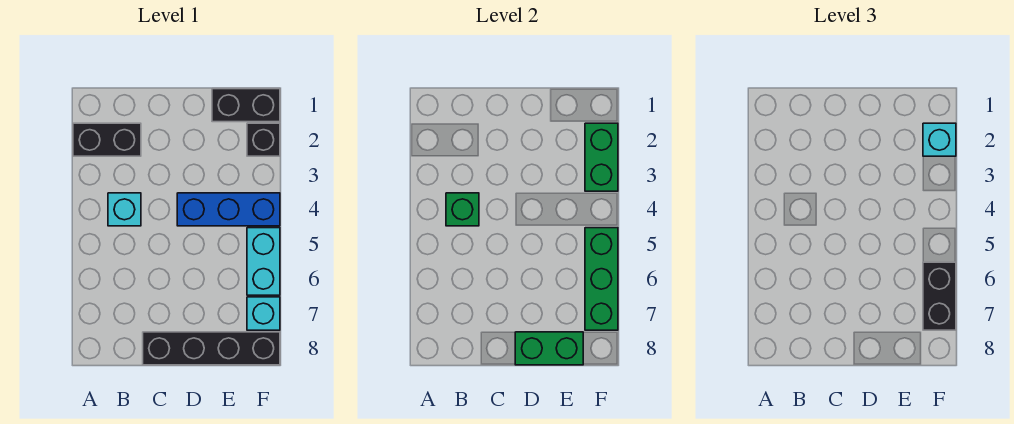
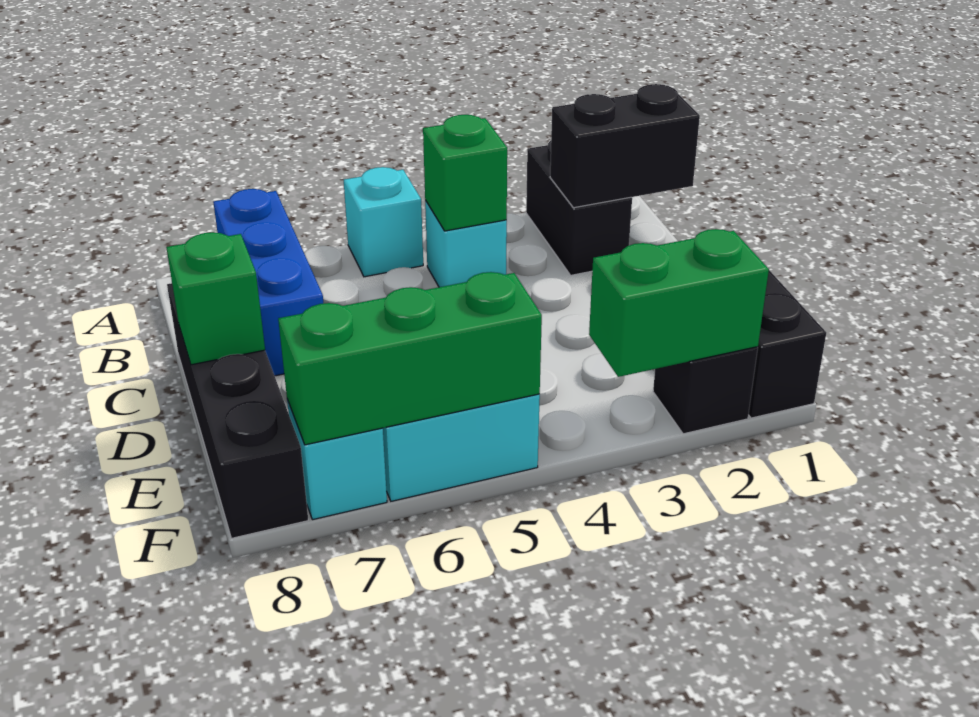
blue brick D4:F4 level 1 -> blue brick A7:C7 level 1
green brick D8:E8 level 2 -> green brick D8 level 2
cyan brick F2 level 3 -> cyan brick A5 level 1
black brick F6:F7 level 3 -> black brick B1:B2 level 2

